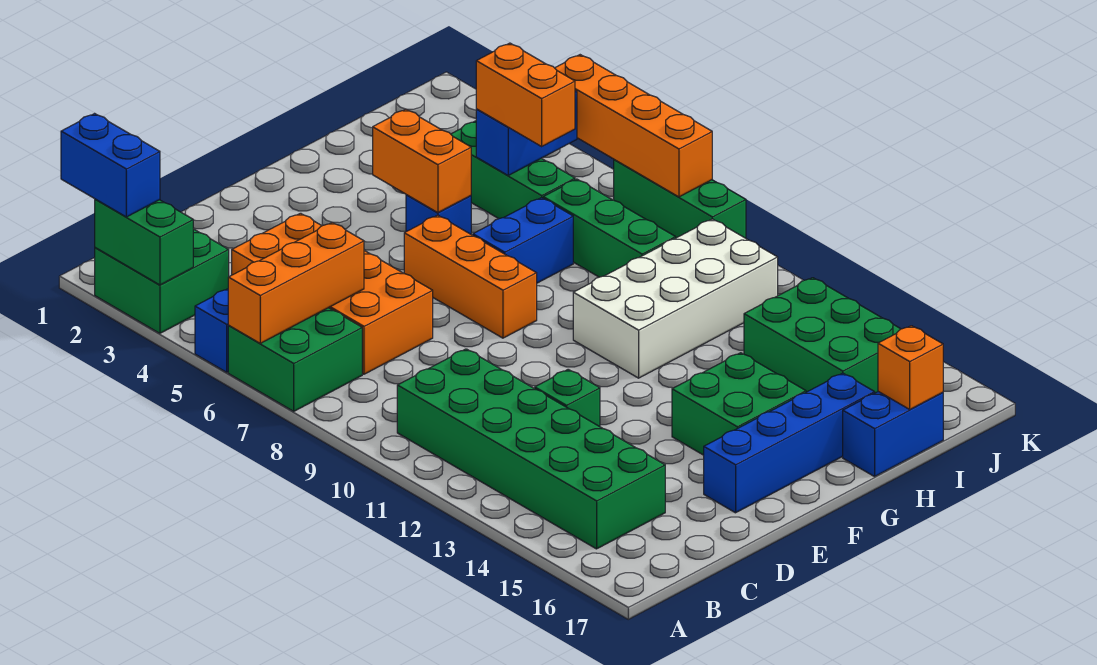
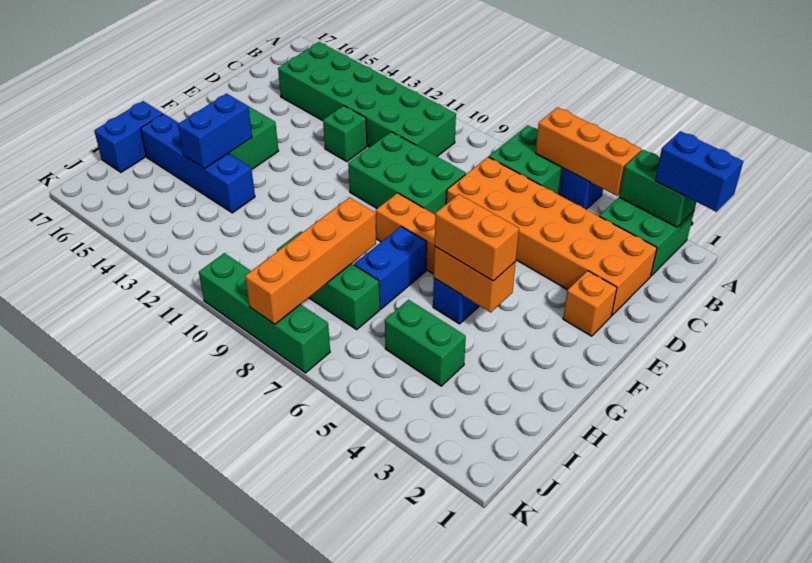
orange brick A6:C6 level 2 -> orange brick A4:A6 level 2
orange brick C4:D7 level 1 -> orange brick C2:D7 level 1
blue brick E16:H16 level 1 -> blue brick H13:H16 level 1
white brick G10:J11 level 1 -> none
green brick I4:I6 level 1 -> green brick I4:I5 level 1
blue brick I5:J5 level 2 -> blue brick G14:H14 level 2
orange brick I5:I6 level 3 -> orange brick G4:G5 level 3
green brick I13:J15 level 1 -> green brick D8:E10 level 1
orange brick I17 level 2 -> orange brick E2 level 1
orange brick K5:K8 level 2 -> orange brick H8:K8 level 2
green brick K7:K9 level 1 -> green brick K7:K10 level 1

